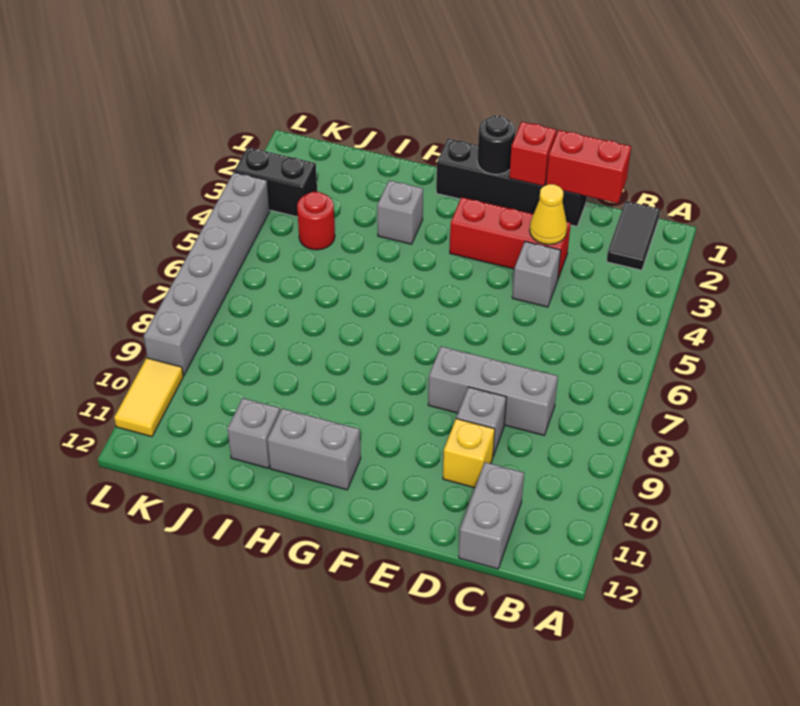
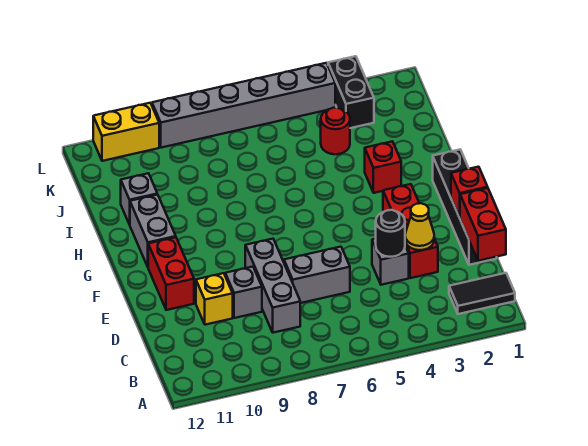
grey brick C11:C12 level 1 -> grey brick D6:D7 level 1
none -> red brick E11:F11 level 1
black round brick F1 level 2 -> black round brick D4 level 2
grey brick H3 level 1 -> red brick H3 level 1
yellow tile L10:L11 level 1 -> yellow brick L10:L11 level 1

